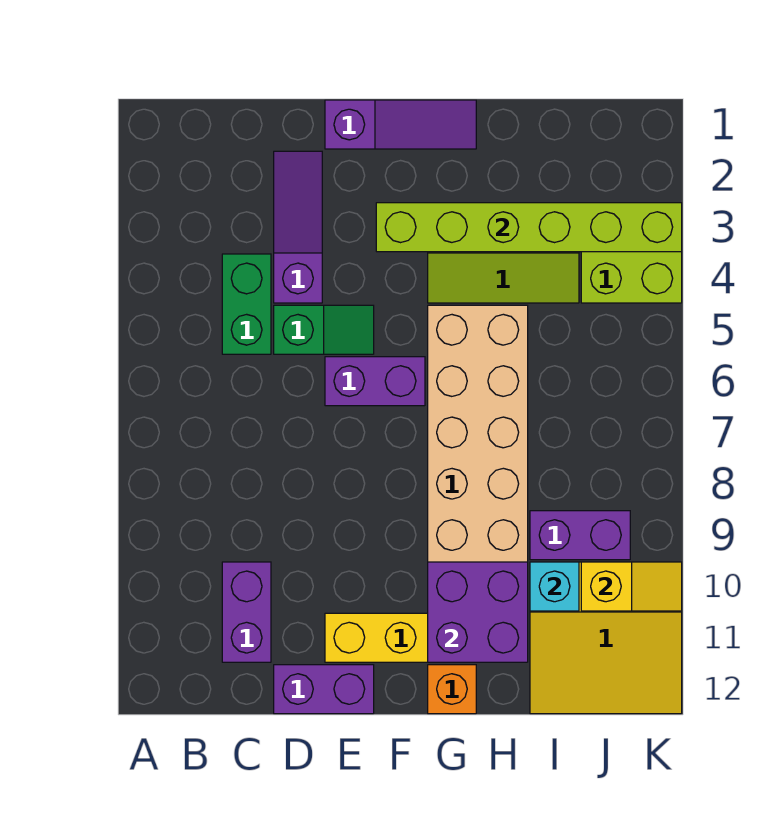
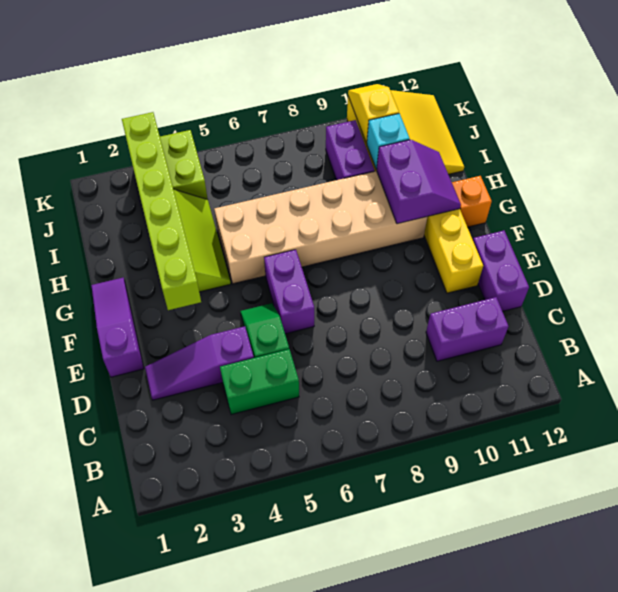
purple brick G10:H11 level 2 -> purple slope G10:H11 level 2 top 10

